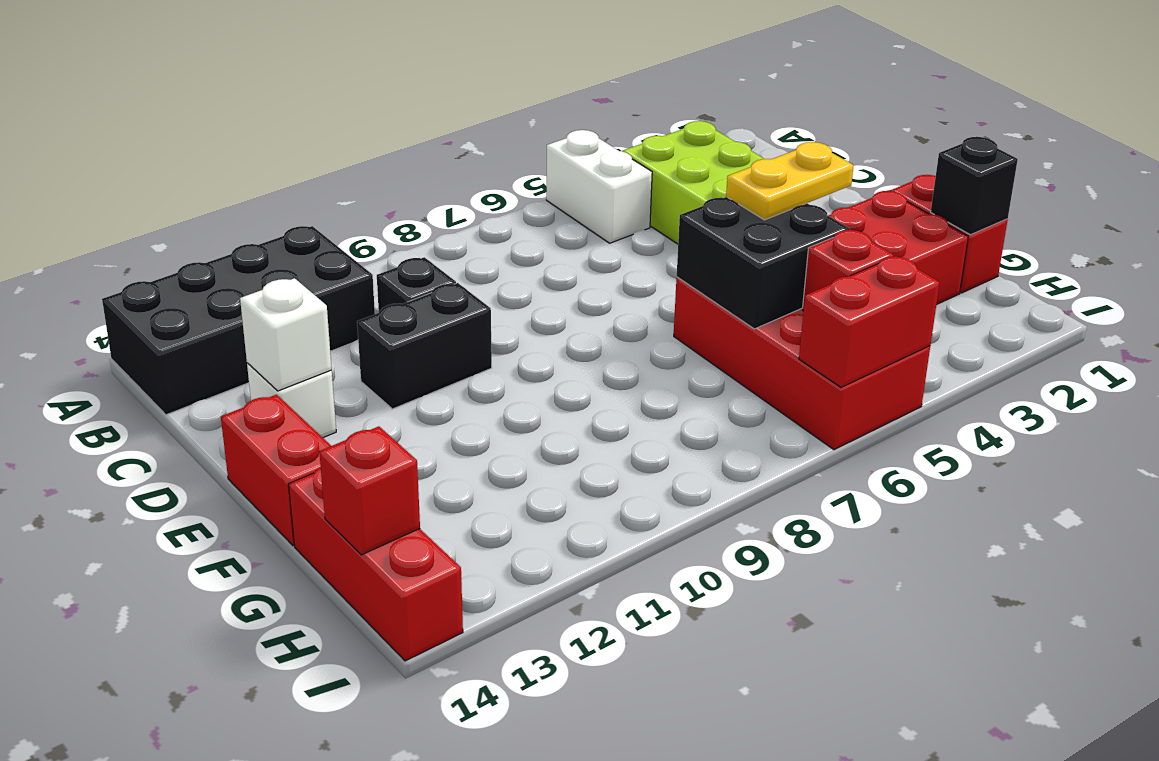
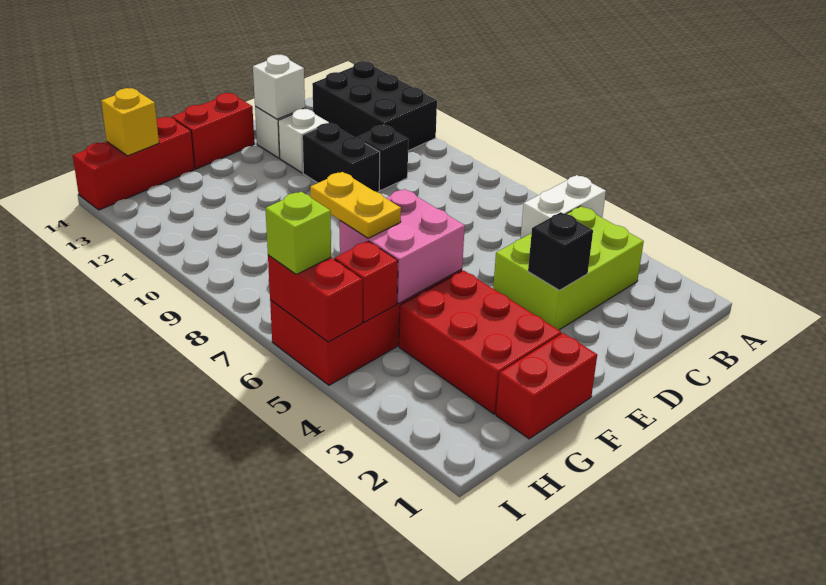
black brick A11:B14 level 1 -> black brick A11:B13 level 1
none -> white brick D12 level 1
yellow plate F4:F5 level 3 -> yellow plate G6:G7 level 3
black brick F5:G6 level 2 -> pink brick F5:G6 level 2
black brick G1 level 2 -> black brick D3 level 2
red brick H14 level 2 -> yellow brick H14 level 2
none -> lime brick I6 level 3

